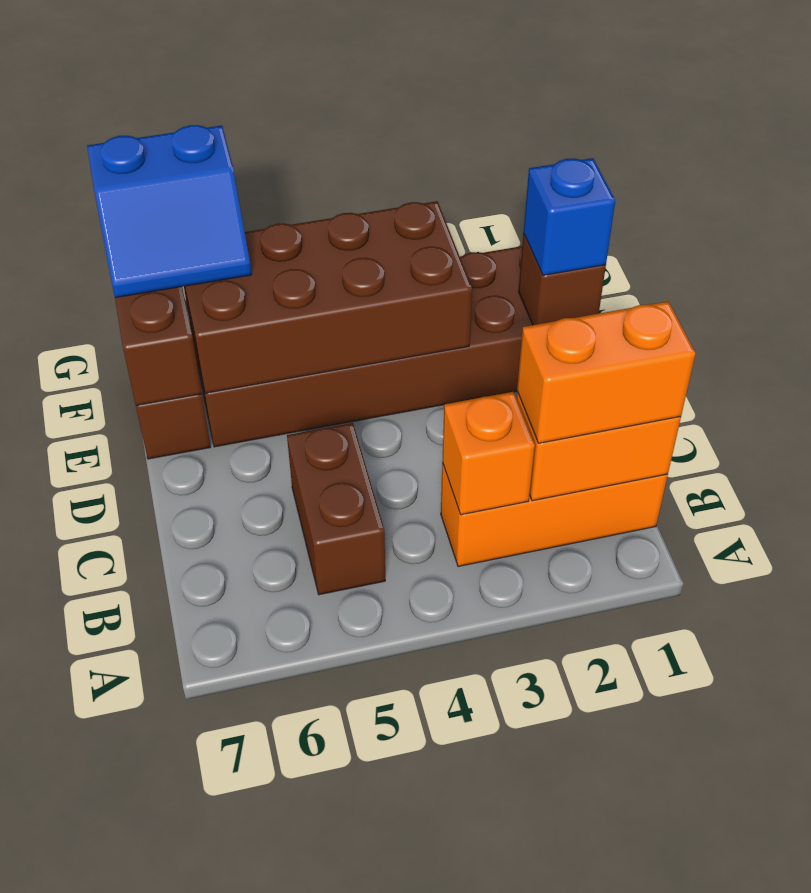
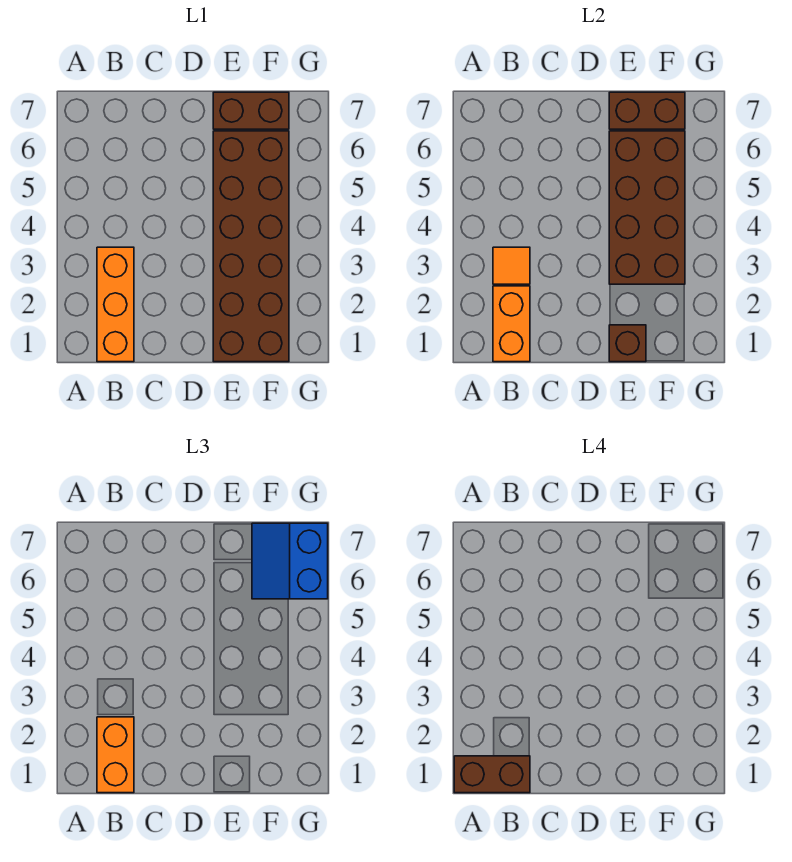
orange brick B3 level 2 -> orange tile B3 level 2
brown brick B5:C5 level 1 -> brown brick A1:B1 level 4
blue brick E1 level 3 -> none

